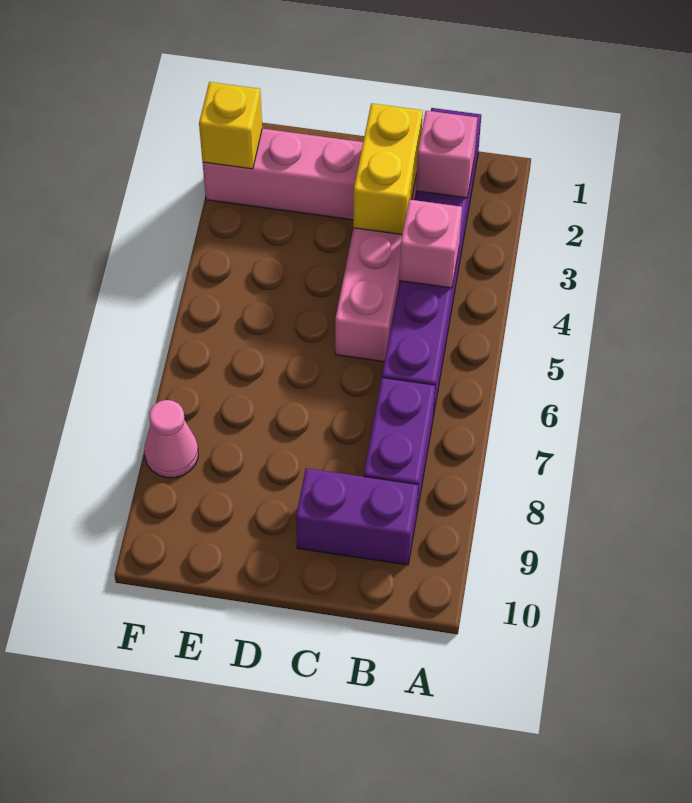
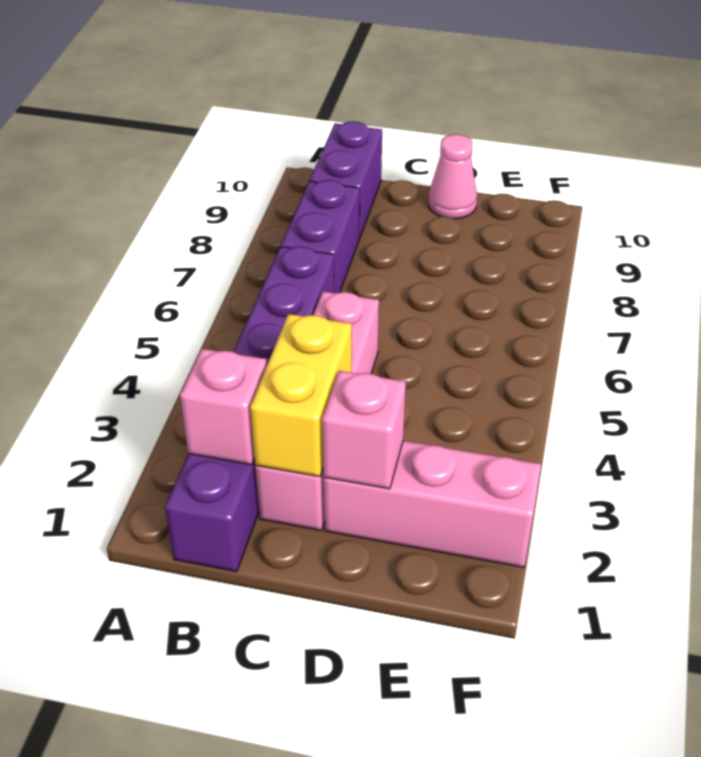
pink brick B4 level 2 -> pink brick D2 level 2
purple brick B9:C9 level 1 -> purple brick B9:B10 level 1
yellow brick F2 level 2 -> none
pink cone F8 level 1 -> pink cone D10 level 1

